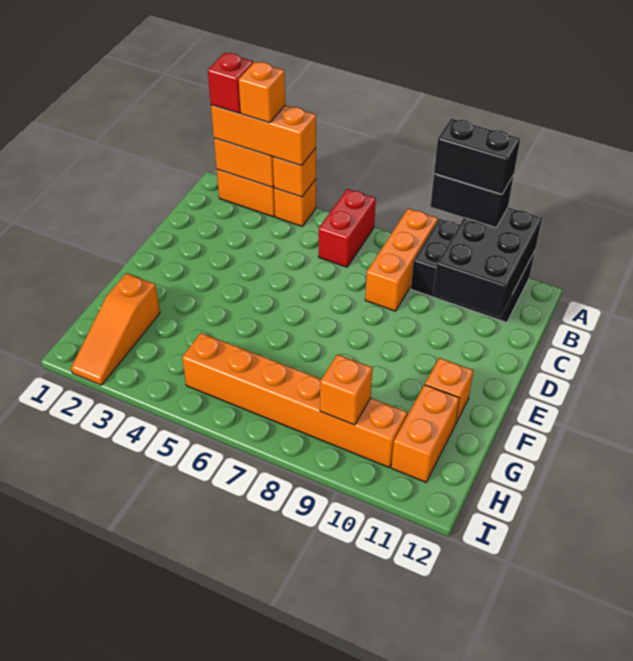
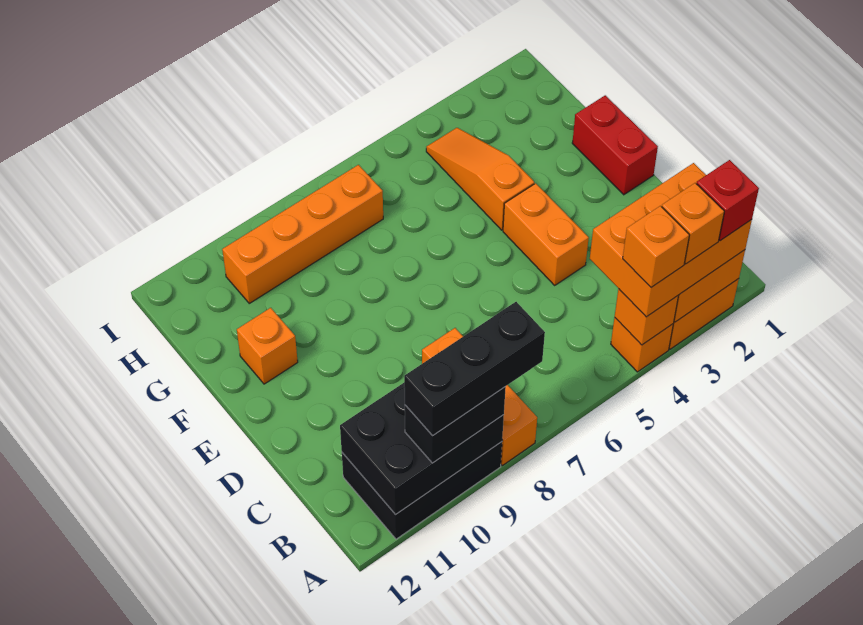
orange brick A2:A4 level 3 -> orange brick A2:B4 level 3
red brick A6:B6 level 1 -> red brick E1:F1 level 1
black brick A9:A10 level 4 -> black brick A8:A10 level 4
black brick A10:C11 level 2 -> black brick A9:B11 level 2
orange slope G2:I2 level 1 top G -> orange slope F4:H4 level 1 top F
orange brick G11:H11 level 1 -> orange brick D4:E4 level 1
orange brick H5:H10 level 1 -> orange brick H7:H10 level 1
orange brick H9 level 2 -> orange brick A4 level 4

